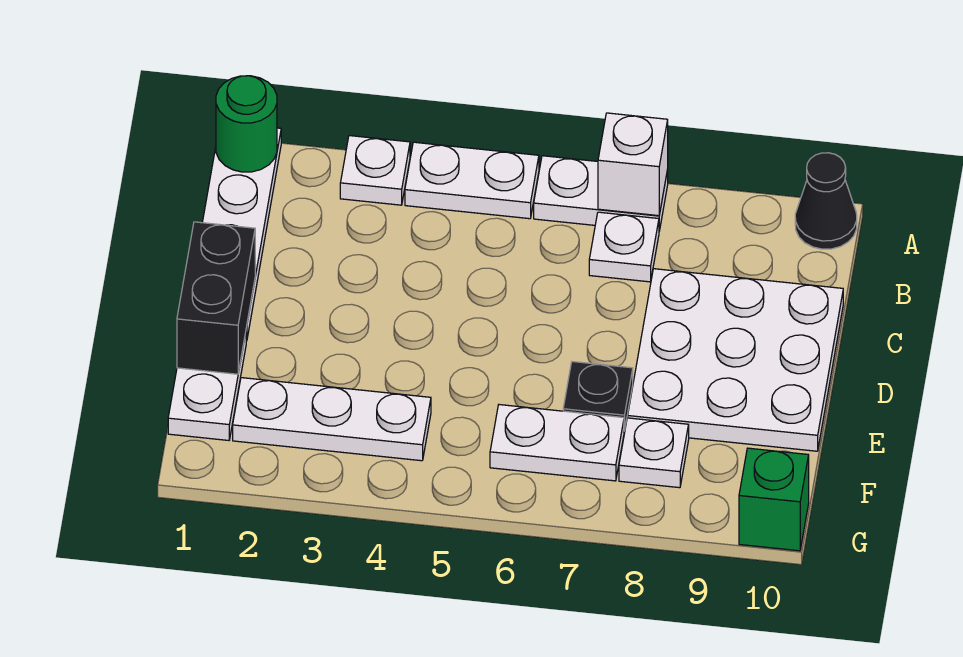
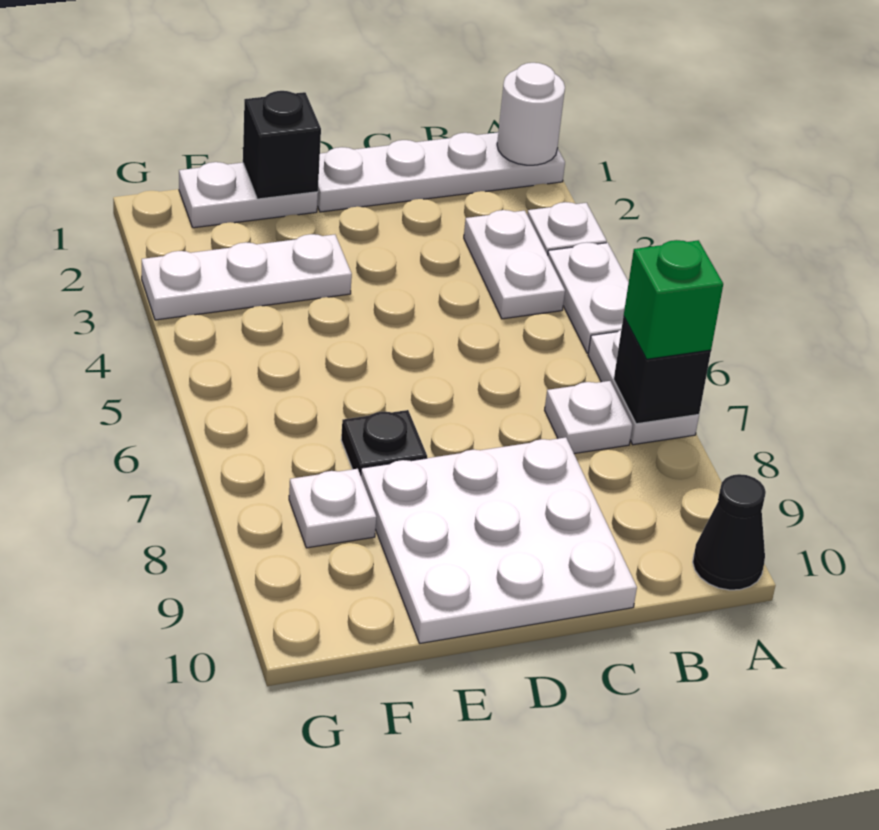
green round brick A1 level 2 -> white round brick A1 level 2
white brick A7 level 2 -> black brick A7 level 2
black brick D1:E1 level 2 -> black brick E1 level 2
white plate F2:F4 level 1 -> white plate E3:G3 level 1
white plate F6:F7 level 1 -> white plate B3:B4 level 1
green brick G10 level 1 -> green brick A7 level 3

